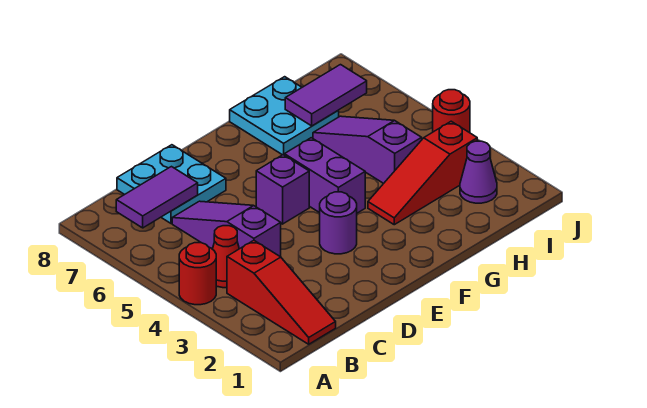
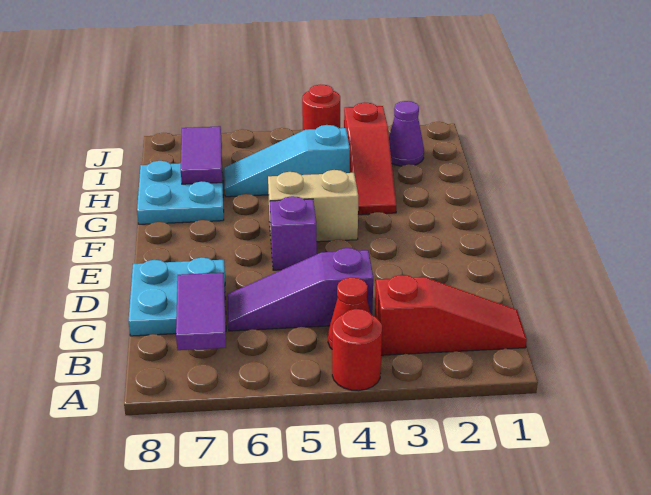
purple round brick E3 level 1 -> none
purple brick F4:F5 level 1 -> tan brick F4:F5 level 1
purple slope H4:H6 level 1 top 4 -> cyan slope H4:H6 level 1 top 4

